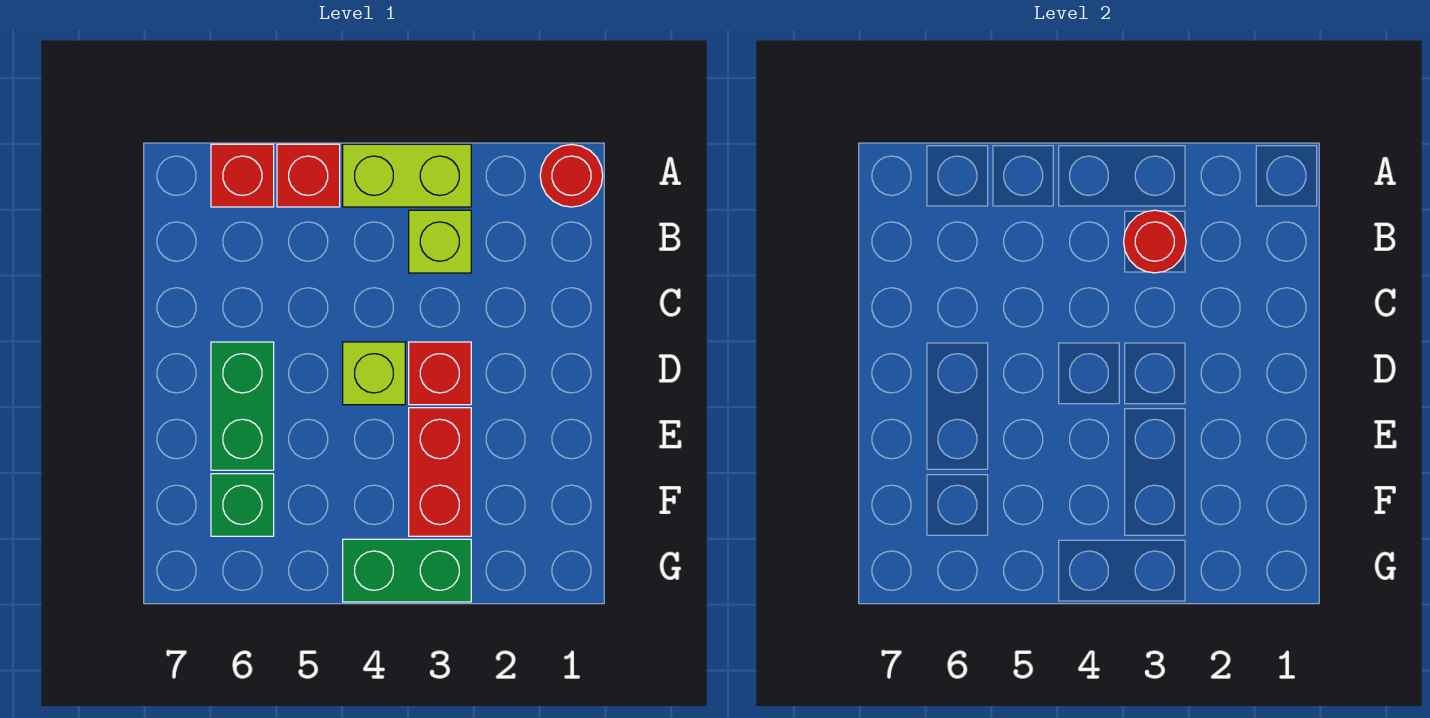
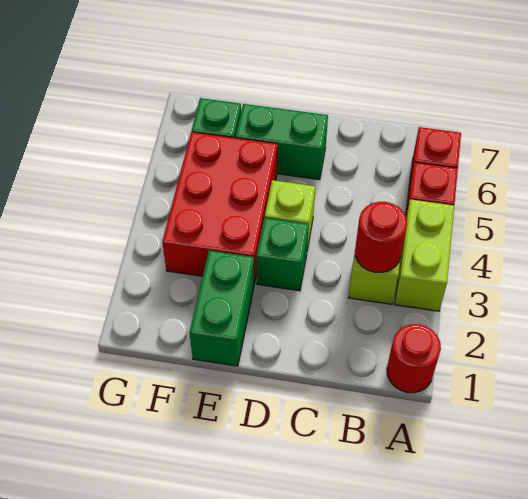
red brick D3 level 1 -> green brick D3 level 1
red brick E3:F3 level 1 -> red brick E3:F5 level 1
green brick G3:G4 level 1 -> green brick E1:E2 level 1

